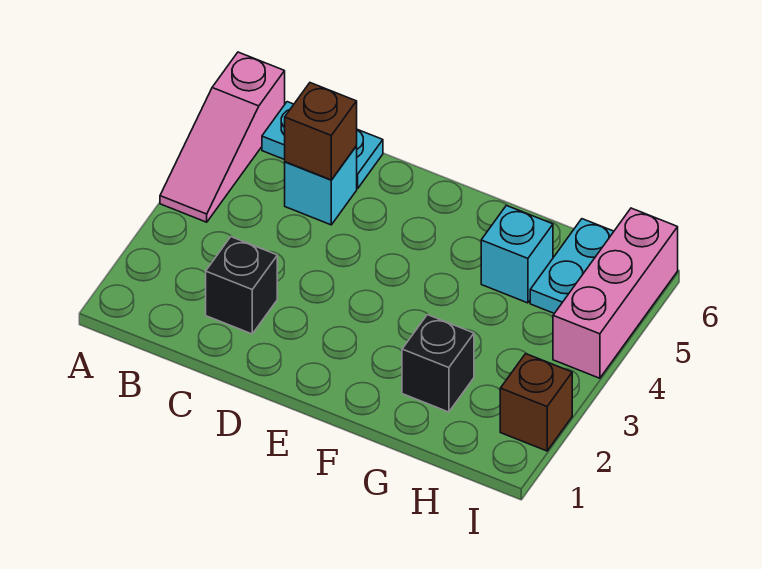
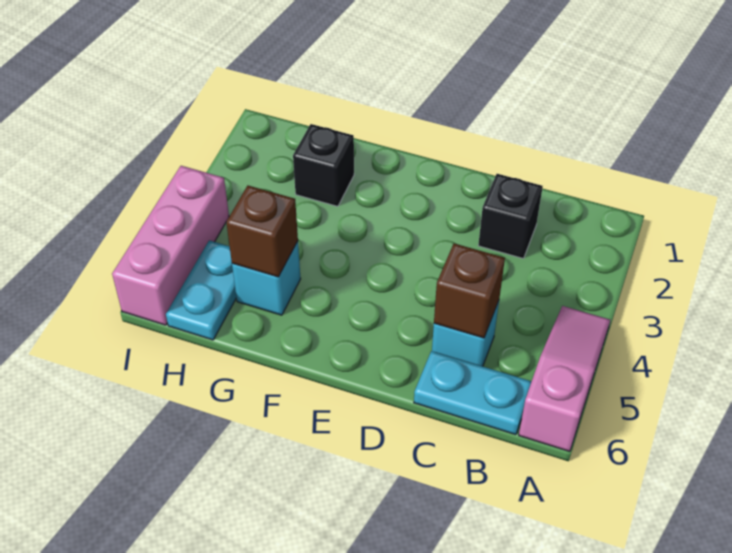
brown brick I2 level 1 -> brown brick G5 level 2

